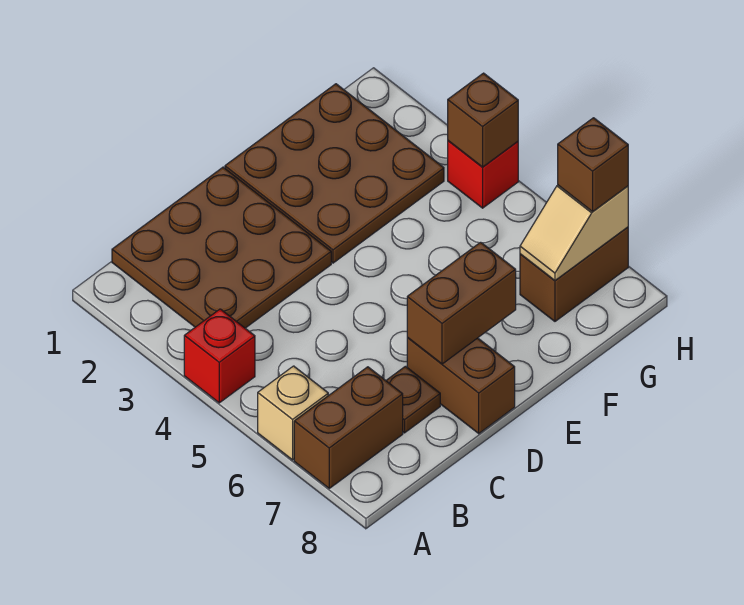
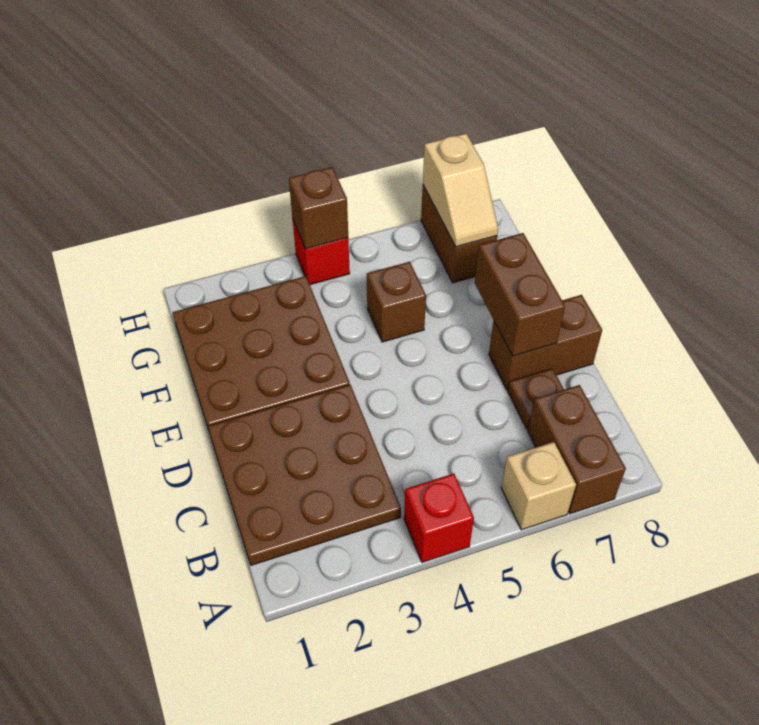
brown brick H7 level 3 -> brown brick F5 level 1

